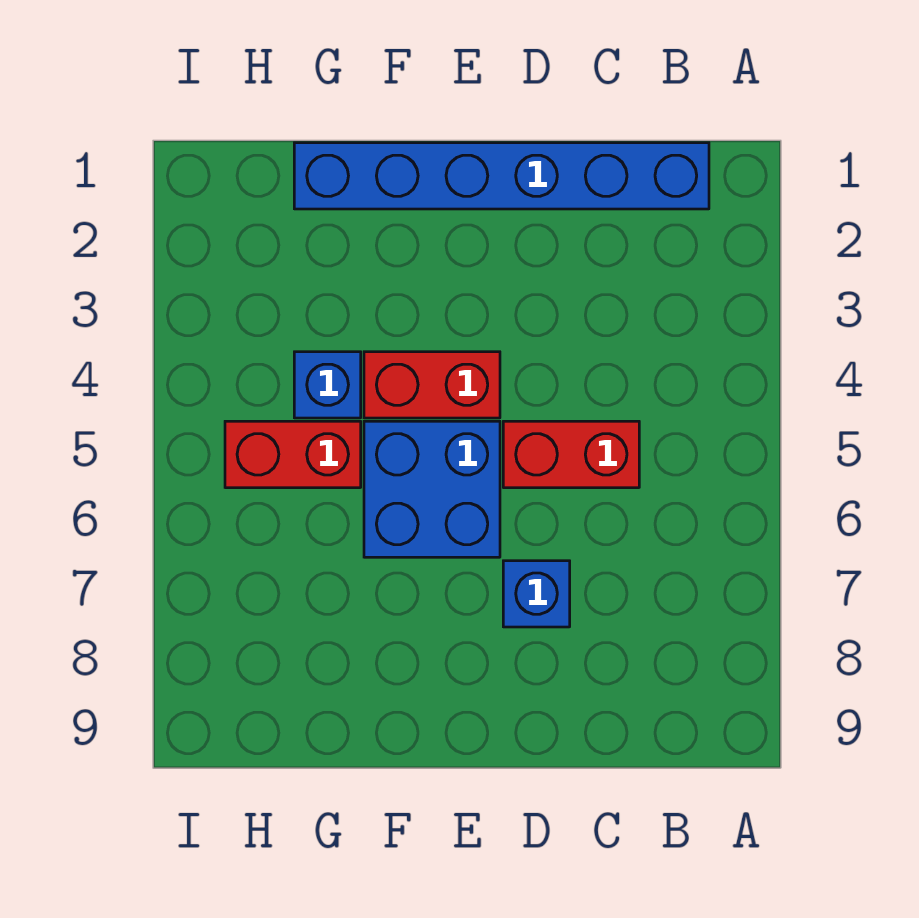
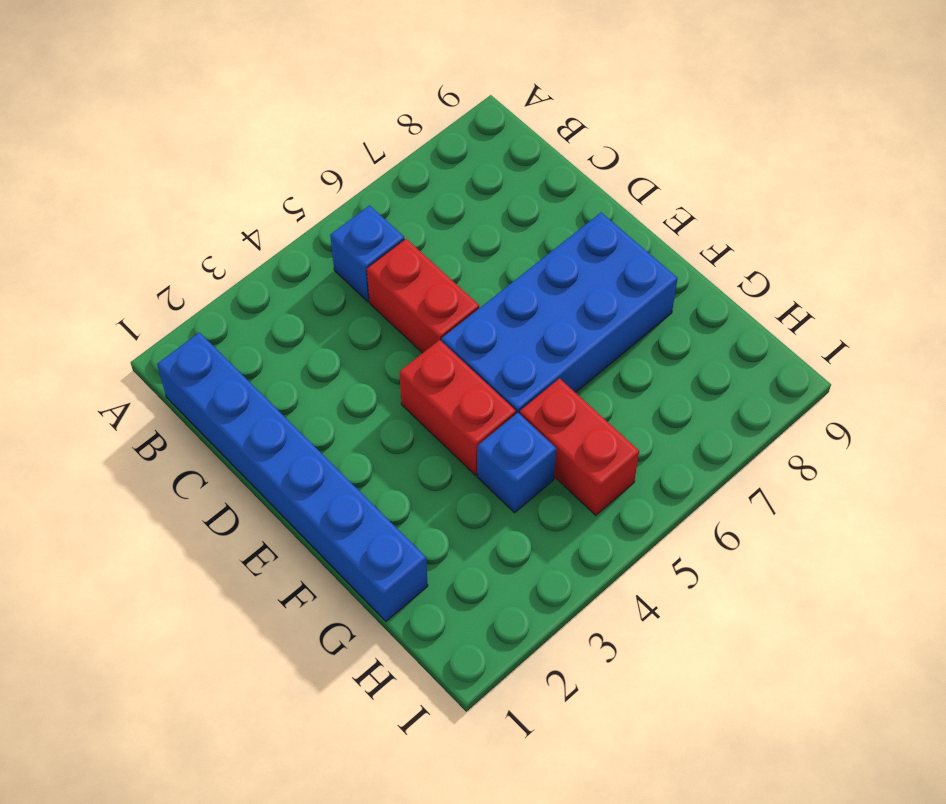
blue brick D7 level 1 -> blue brick B5 level 1
blue brick E5:F6 level 1 -> blue brick E5:F8 level 1

